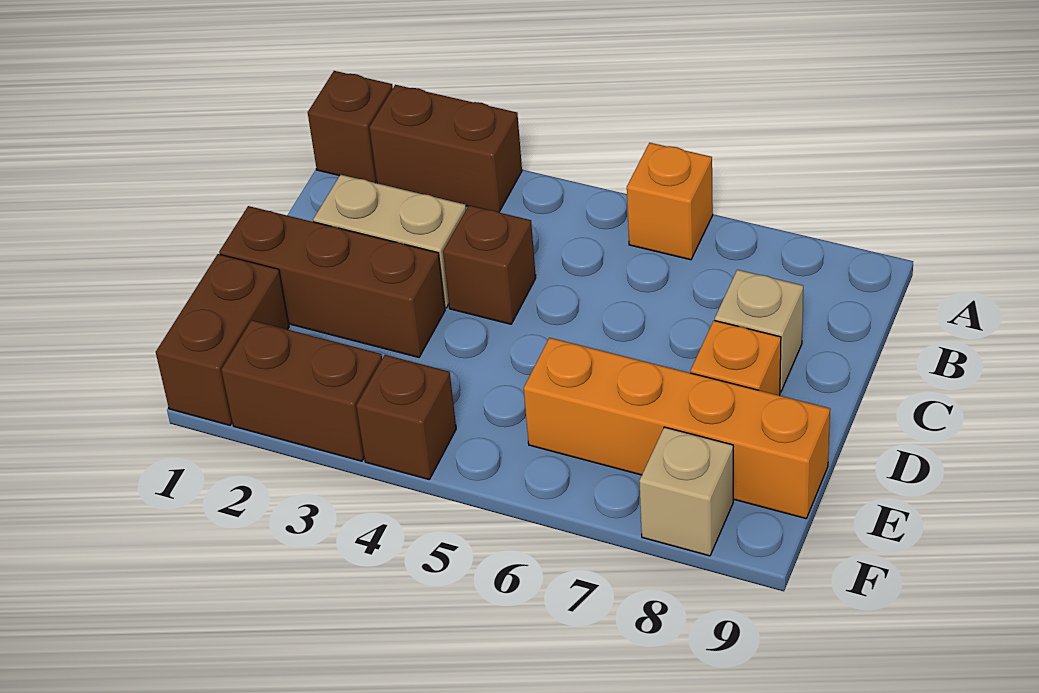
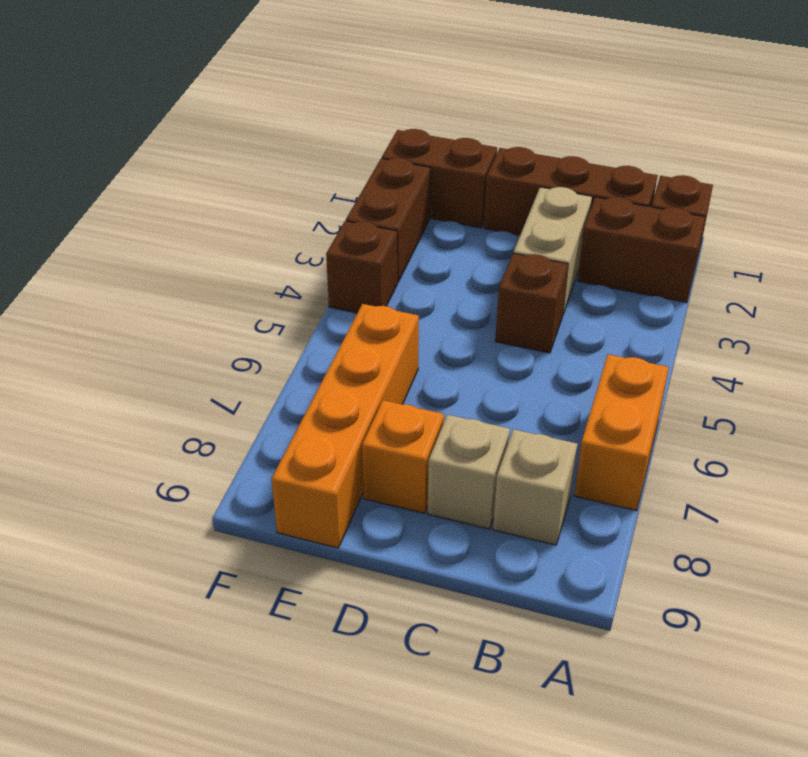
brown brick A2:A3 level 1 -> brown brick A2:B2 level 1
orange brick A6 level 1 -> orange brick A6:A7 level 1
brown brick D1:D3 level 1 -> brown brick B1:D1 level 1
tan brick F8 level 1 -> tan brick B8 level 1

